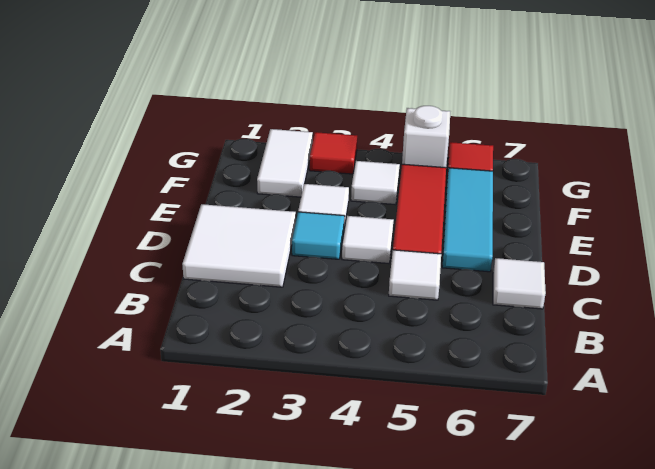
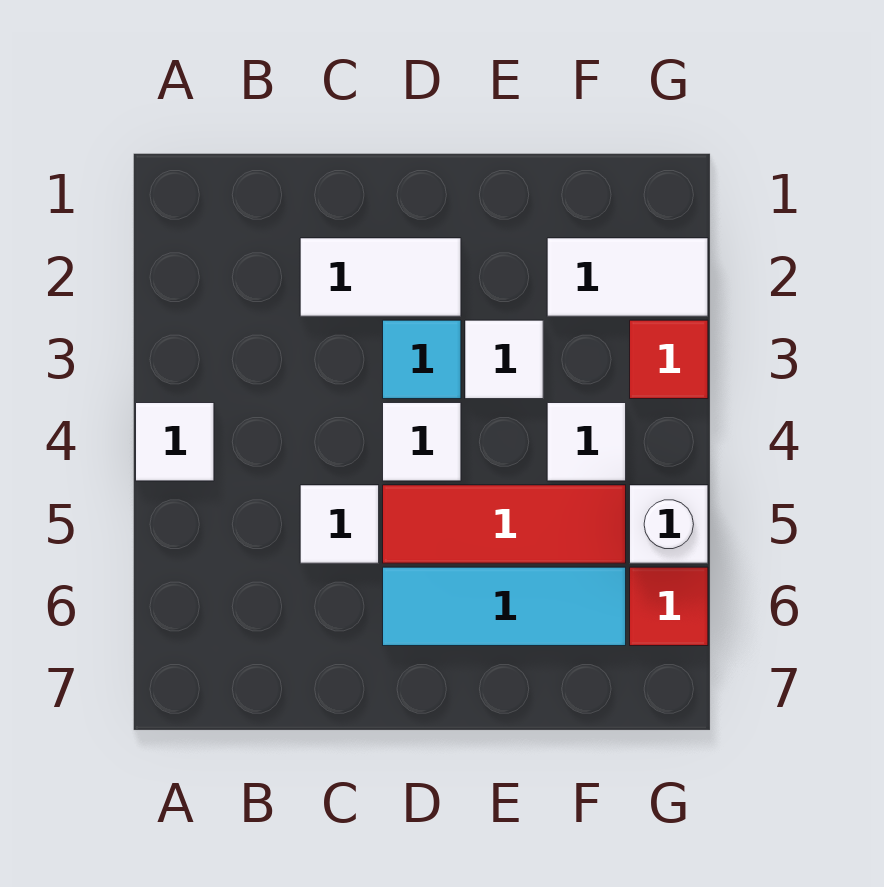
white tile C1:D2 level 1 -> white tile C2:D2 level 1
white tile C7 level 1 -> white tile A4 level 1

